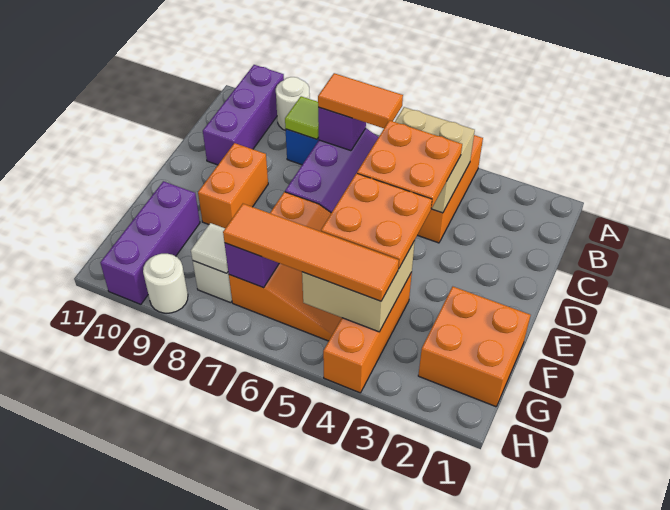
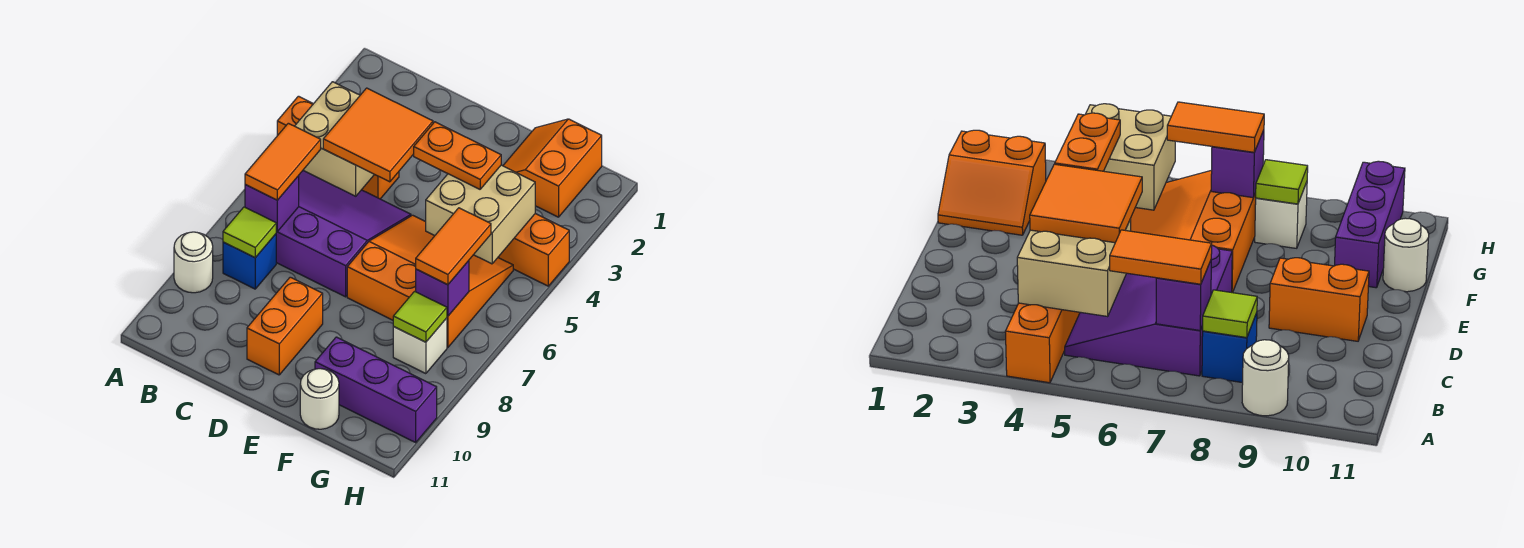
purple brick A10:C10 level 1 -> none
orange plate C4:D5 level 3 -> orange tile C4:D5 level 3
orange brick D9:E9 level 1 -> orange brick D9:D10 level 1
orange plate E4:F5 level 3 -> orange plate E4:F4 level 3
orange brick F1:G2 level 1 -> orange slope F1:G2 level 1 top G
orange tile G4:G7 level 3 -> orange tile G6:G7 level 3
white tile G8 level 2 -> lime tile G8 level 2
white round brick H9 level 1 -> white round brick F11 level 1

